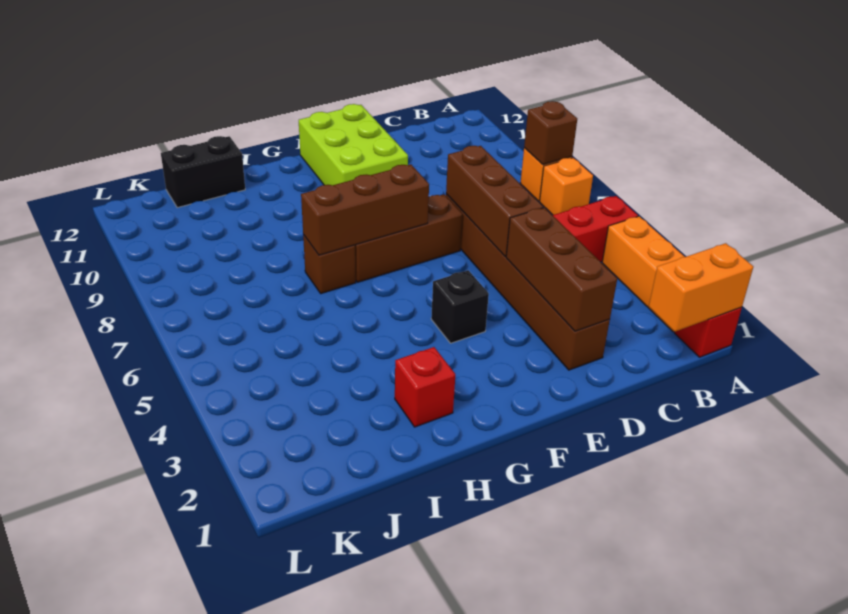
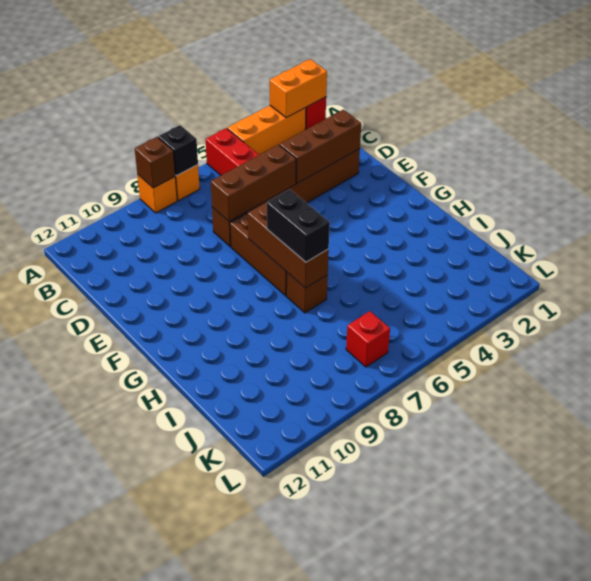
orange brick A1:B1 level 2 -> orange brick A1:A2 level 2
lime brick E10:F12 level 1 -> none
black brick F4 level 1 -> black brick A7 level 2
red brick H2 level 1 -> red brick K7 level 1
black brick I12:J12 level 1 -> black brick G7:H7 level 3

